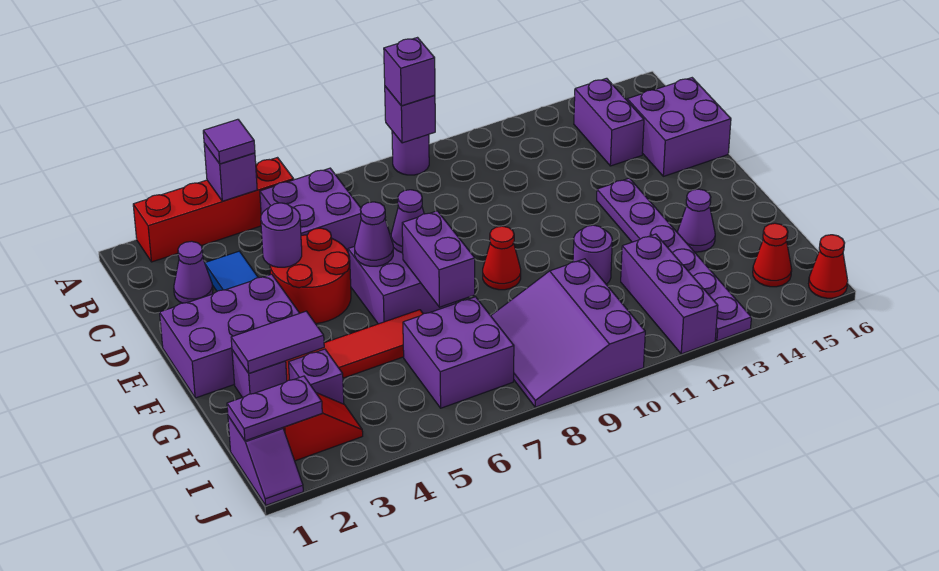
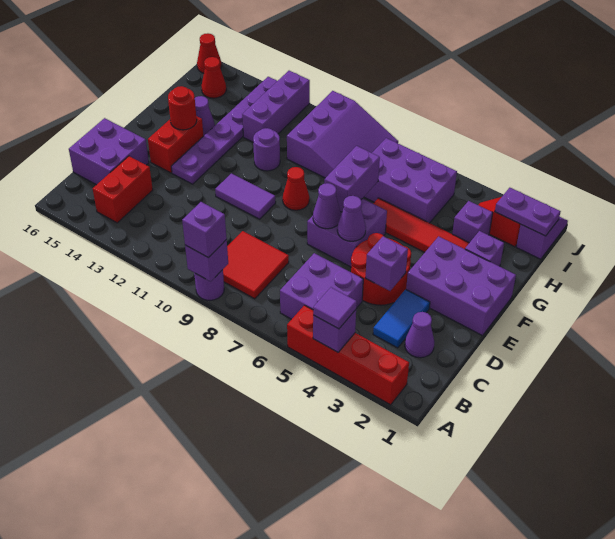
none -> red tile B8:C9 level 1
purple brick B14:C14 level 1 -> red brick B14:C14 level 1
purple round brick D4 level 2 -> purple brick D4 level 2
none -> red brick E14:F14 level 1
none -> red round brick F14 level 2
purple tile G2:G3 level 2 -> purple tile E10:E11 level 1
purple brick H6:I7 level 1 -> purple brick H5:I7 level 1

